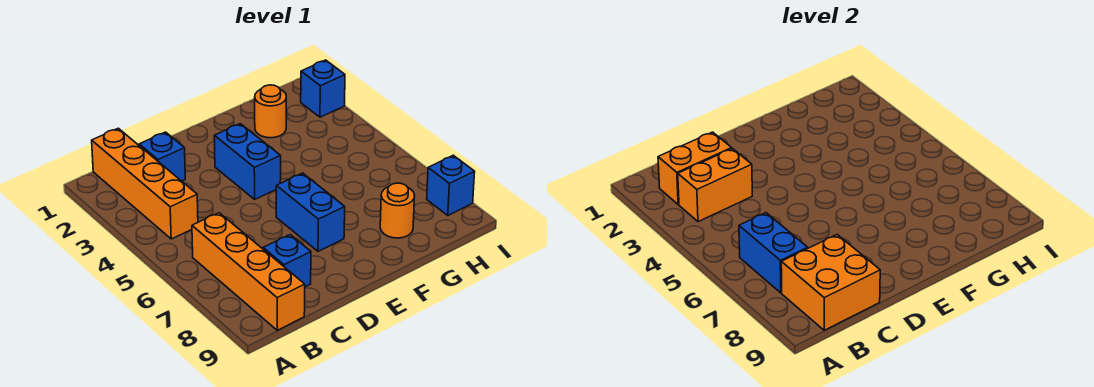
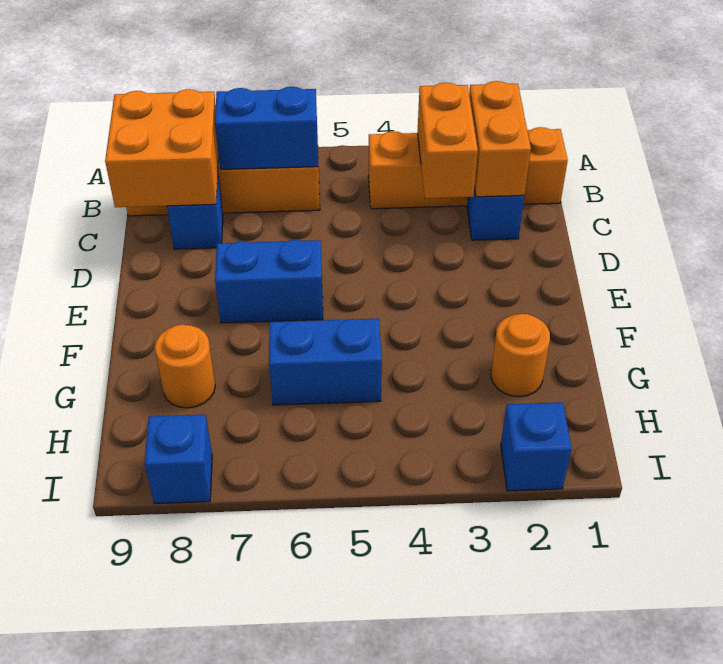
blue brick E3:E4 level 1 -> blue brick G5:G6 level 1

